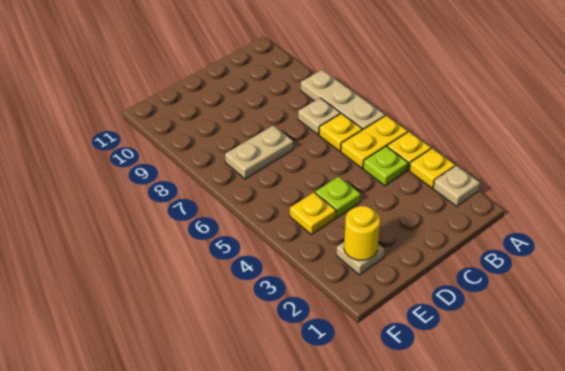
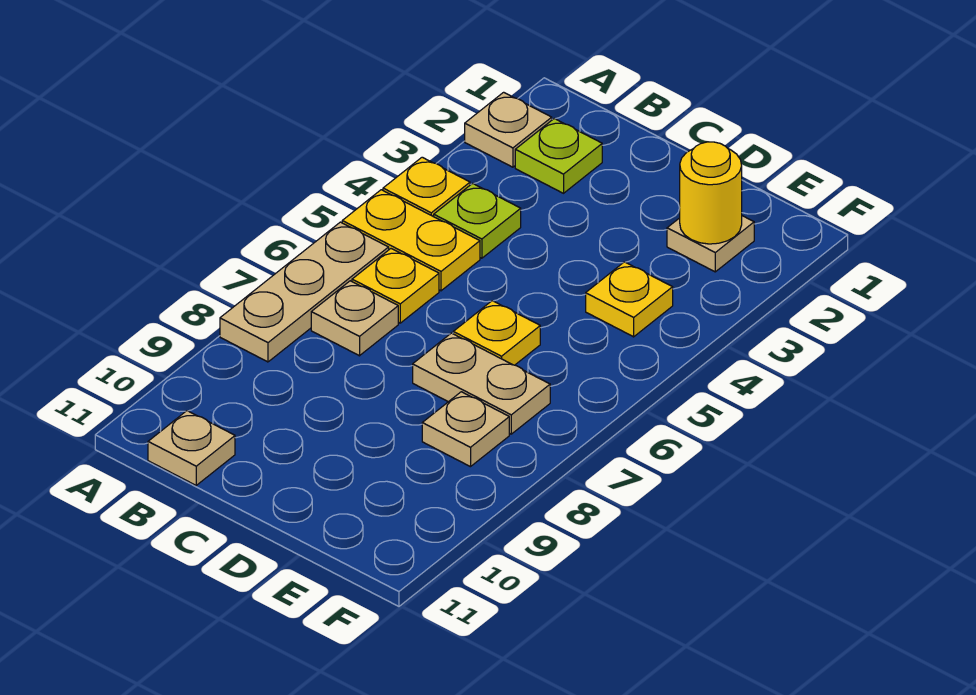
yellow plate A3 level 1 -> yellow plate D6 level 1
none -> tan plate B11 level 1
lime plate D4 level 1 -> lime plate B2 level 1
none -> tan plate E8 level 1

